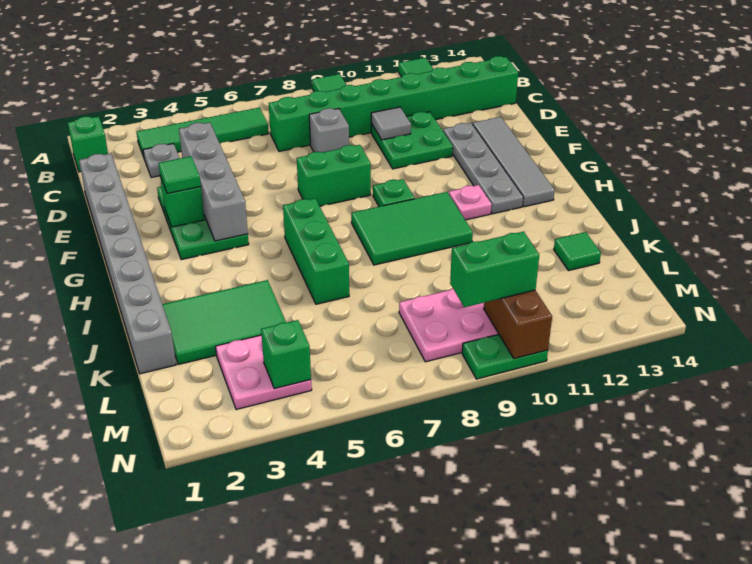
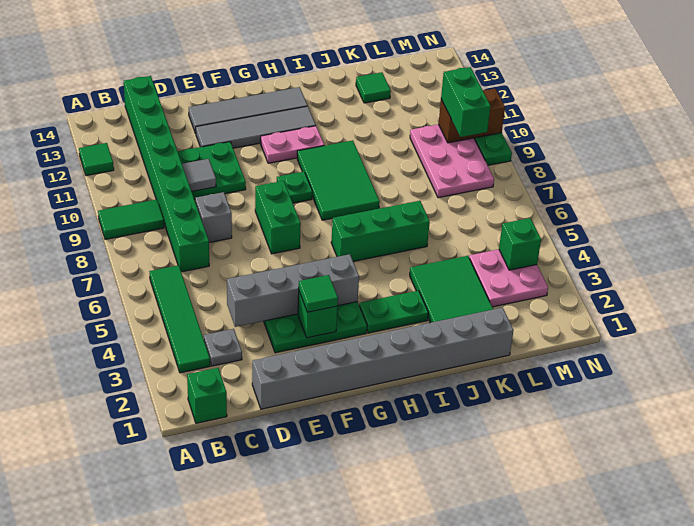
grey plate E12:H12 level 1 -> grey tile E12:H12 level 1
none -> green plate H3:I3 level 1
pink plate H11 level 1 -> pink plate G11:H11 level 1

